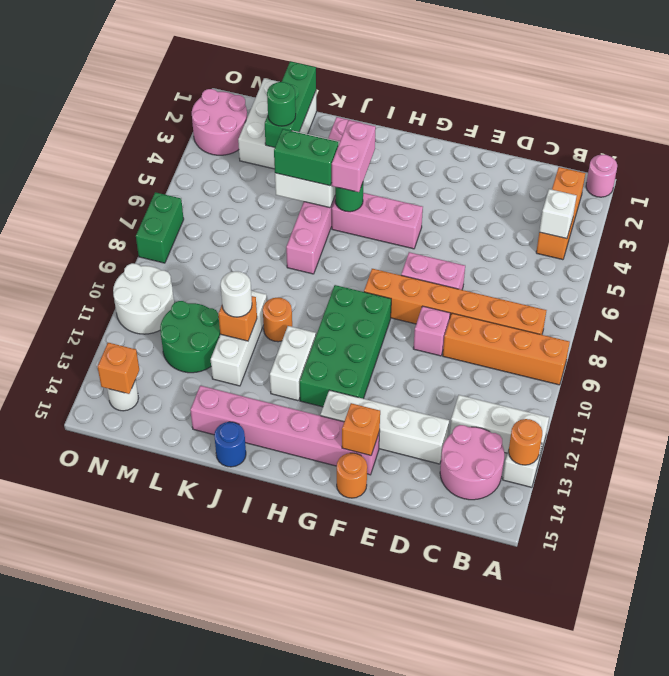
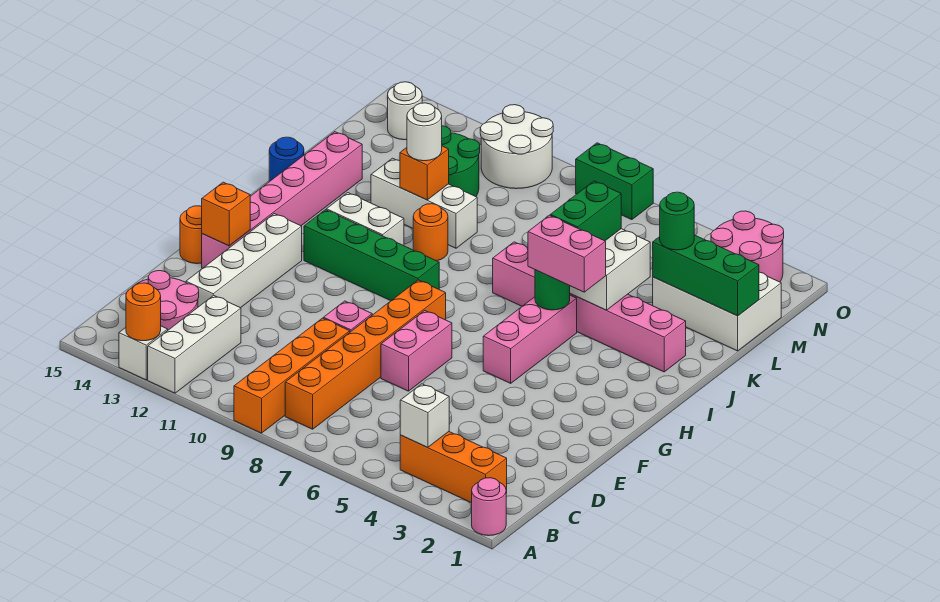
green brick G9:H12 level 1 -> green brick H9:H12 level 1
orange brick N14 level 2 -> none

